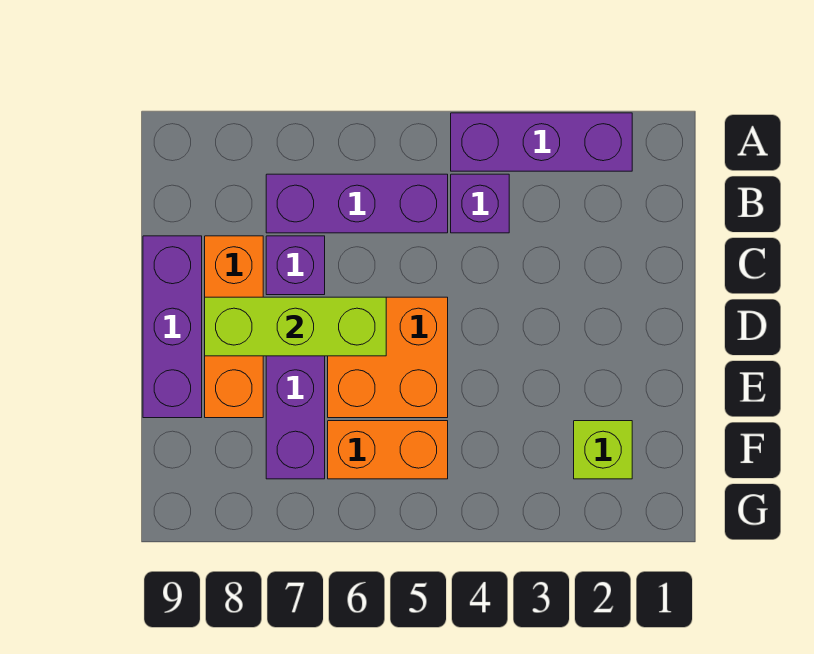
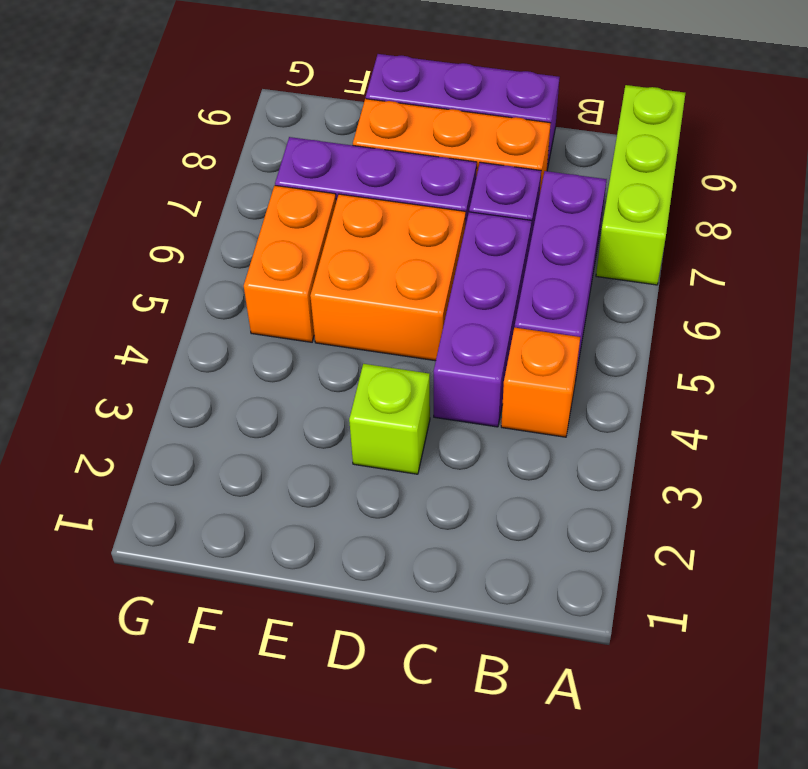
purple brick A2:A4 level 1 -> purple brick C4:C6 level 1
purple brick B4 level 1 -> orange brick B4 level 1
lime brick D6:D8 level 2 -> lime brick A7:A9 level 1
lime brick F2 level 1 -> lime brick D3 level 1

